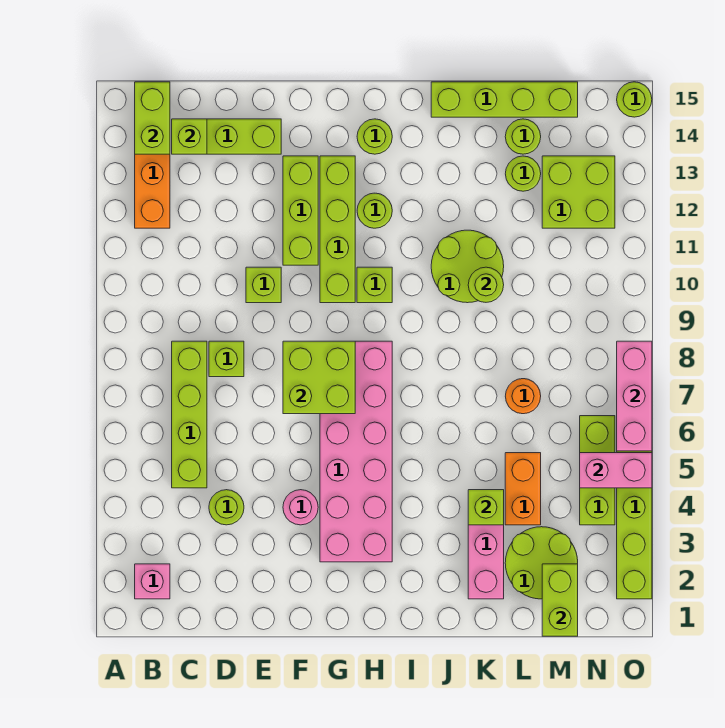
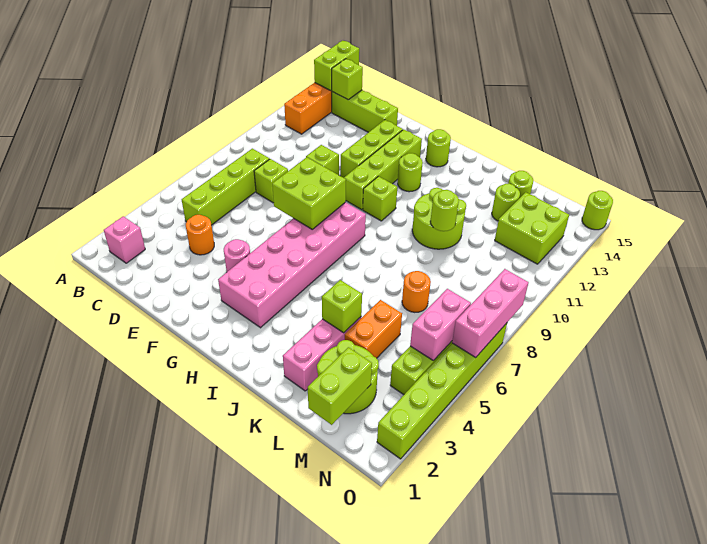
lime round brick D4 level 1 -> orange round brick D4 level 1
lime brick J15:M15 level 1 -> none
pink brick N5:O5 level 2 -> pink brick N5:N6 level 2

